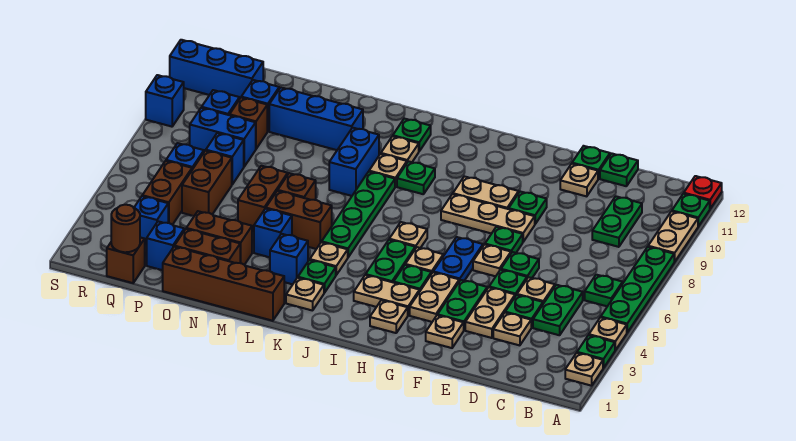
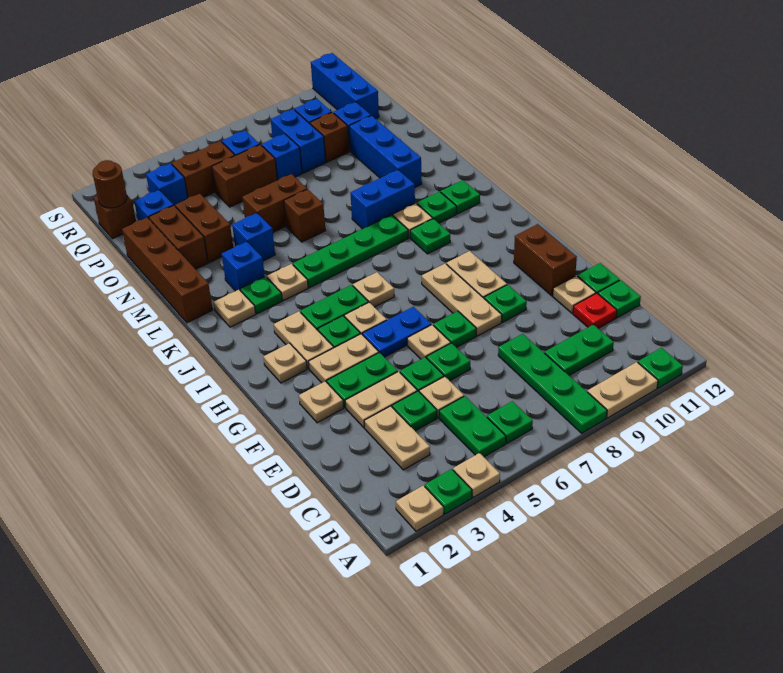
green plate A5:A8 level 1 -> green plate A8:D8 level 1
red plate A12 level 1 -> red plate D11 level 1
green plate C4:C5 level 1 -> green plate B5:C5 level 1
tan plate D3 level 1 -> tan plate C3:D3 level 1
tan plate K10 level 1 -> green plate K10 level 1
brown brick L5:M5 level 1 -> brown brick F11:G11 level 1
blue brick S9 level 1 -> none

